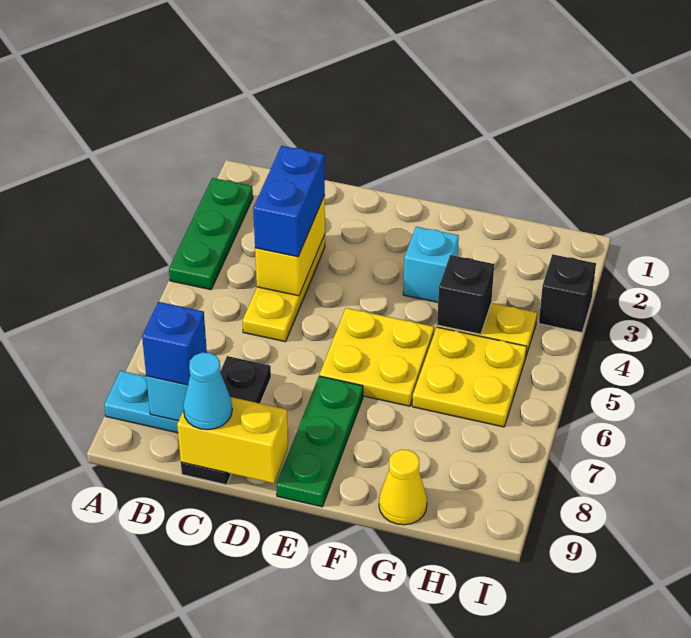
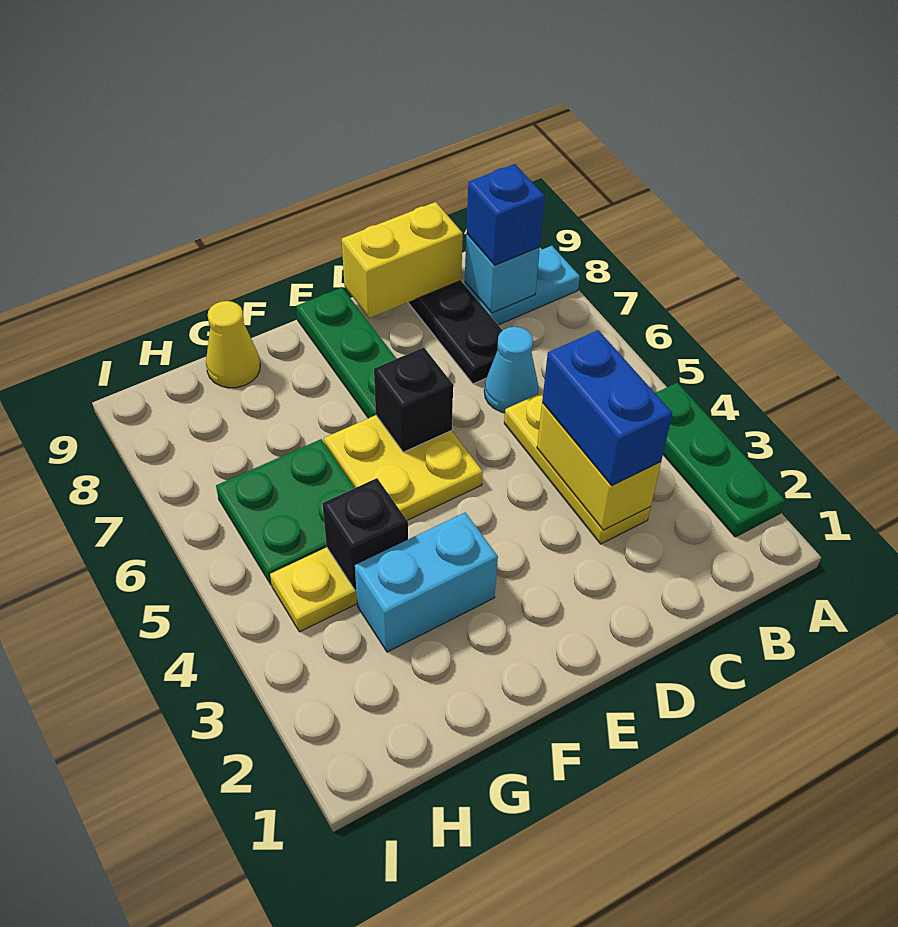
cyan cone C9 level 3 -> cyan cone C6 level 1
cyan brick F3 level 1 -> cyan brick F3:G3 level 1
yellow plate G5:H6 level 1 -> green plate G5:H6 level 1
black brick I3 level 1 -> black brick E6 level 2

